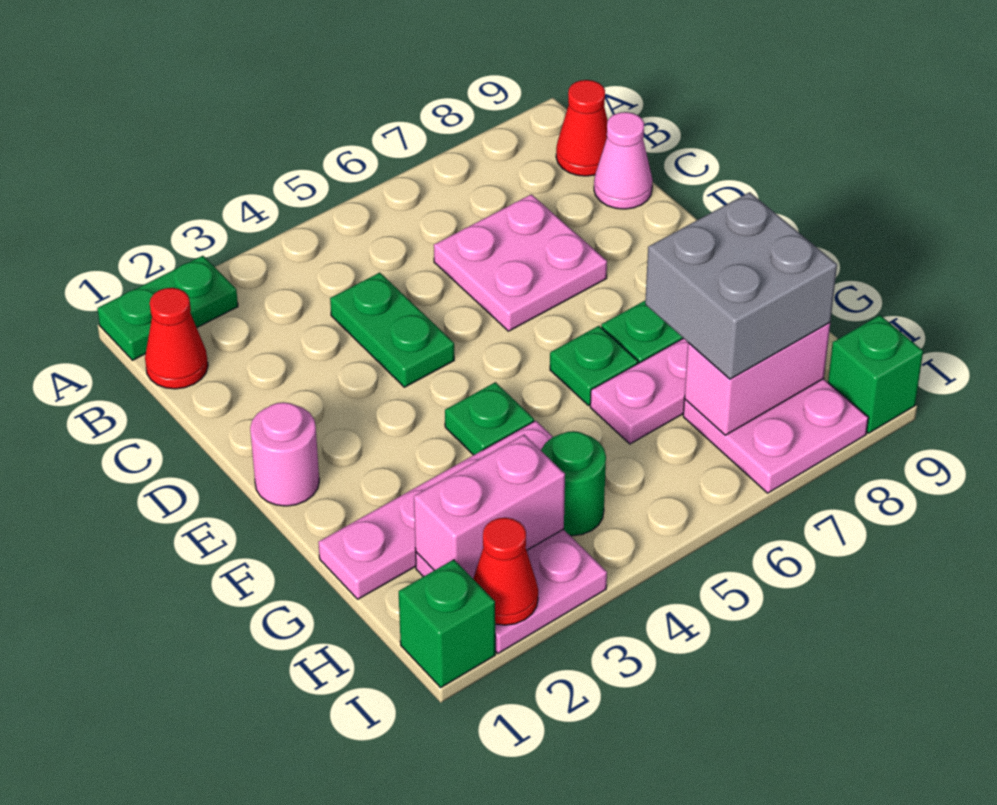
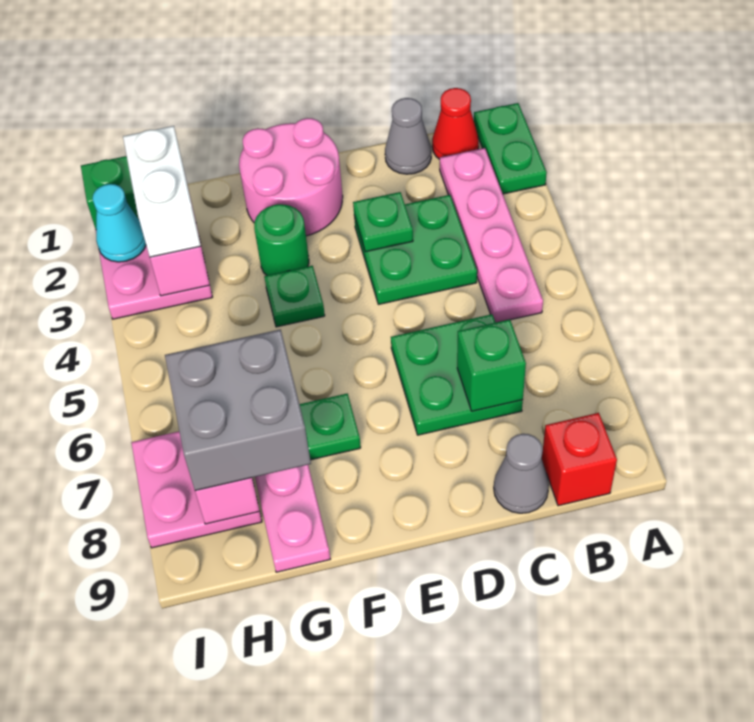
red cone B9 level 1 -> red brick B9 level 1
none -> grey cone C1 level 1
green plate C4:D4 level 1 -> green plate C3:D4 level 1
pink plate C6:D7 level 1 -> green plate C6:D7 level 1
pink cone C9 level 1 -> grey cone C9 level 1
pink round brick E1 level 1 -> pink round brick E1:F2 level 1
green plate F6 level 1 -> green plate D3 level 2
pink plate G1:G4 level 1 -> pink plate B2:B5 level 1
none -> white brick H2:H3 level 3
green round brick H4 level 1 -> green round brick F3 level 1
red cone I2 level 2 -> cyan cone I2 level 2
green brick I9 level 1 -> green brick C7 level 2

